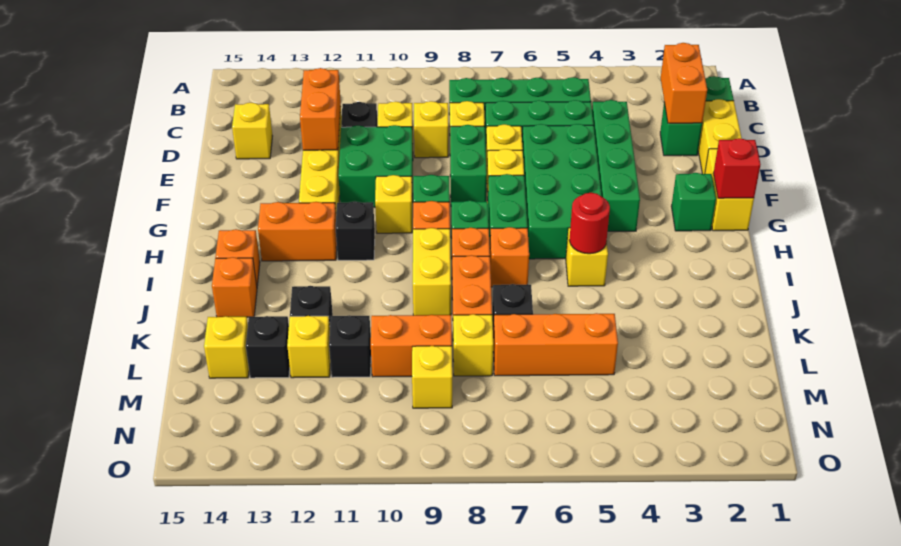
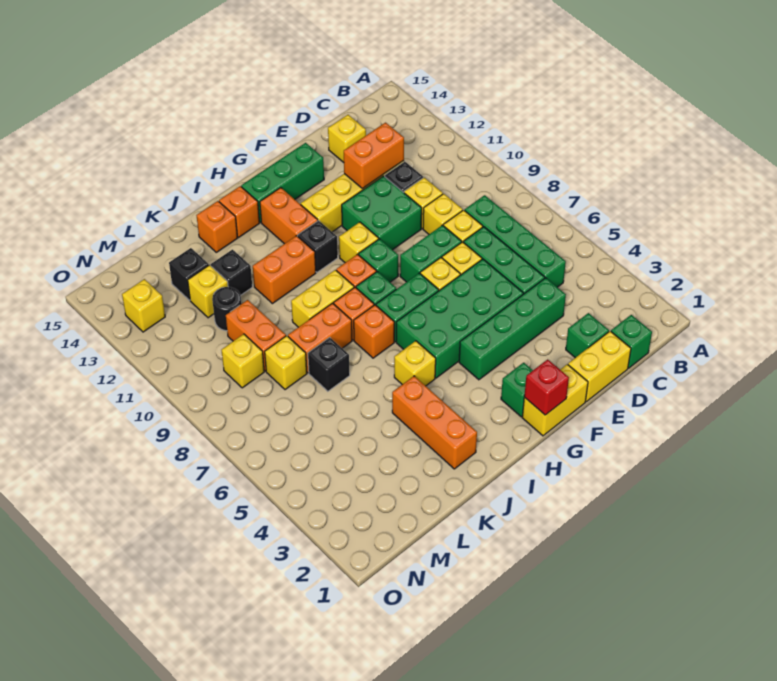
orange brick C2:D2 level 2 -> orange brick I11:J11 level 1
none -> green brick F14:H14 level 1
red round brick I5 level 2 -> none
orange brick L5:L7 level 1 -> orange brick J2:J4 level 1
black brick L11 level 1 -> black round brick L11 level 1
yellow brick L14 level 1 -> yellow brick N13 level 1

